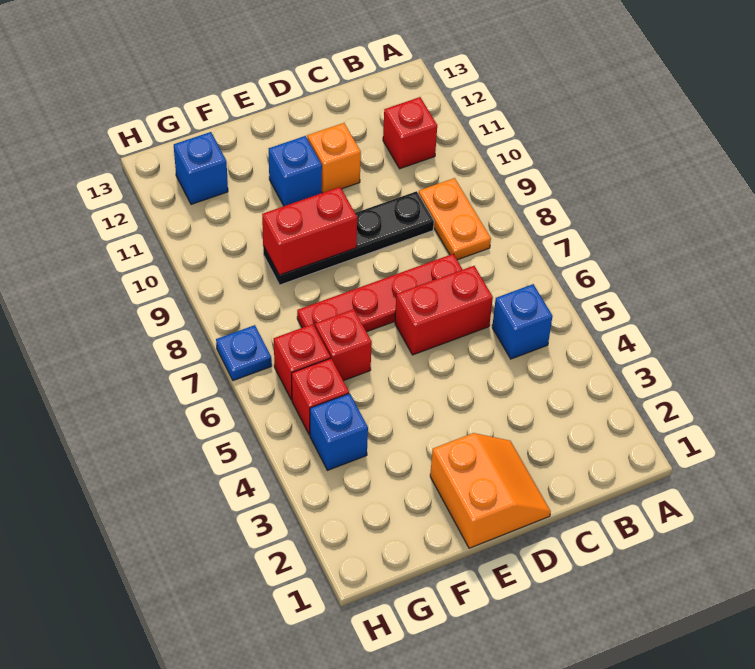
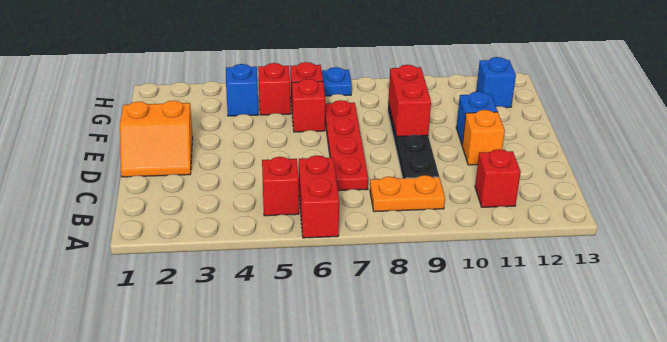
blue brick B5 level 1 -> red brick B5 level 1
red brick C6:D6 level 1 -> red brick A6:B6 level 1

